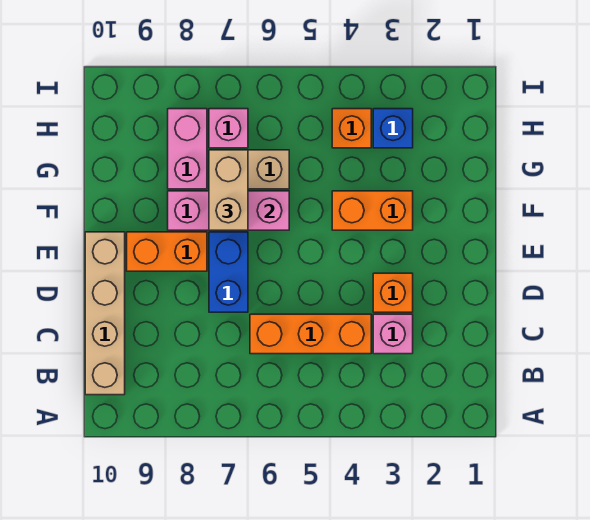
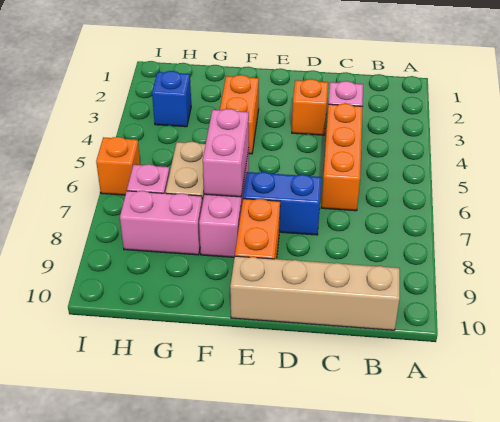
tan brick F7:G7 level 3 -> none
orange brick H4 level 1 -> orange brick I6 level 1

